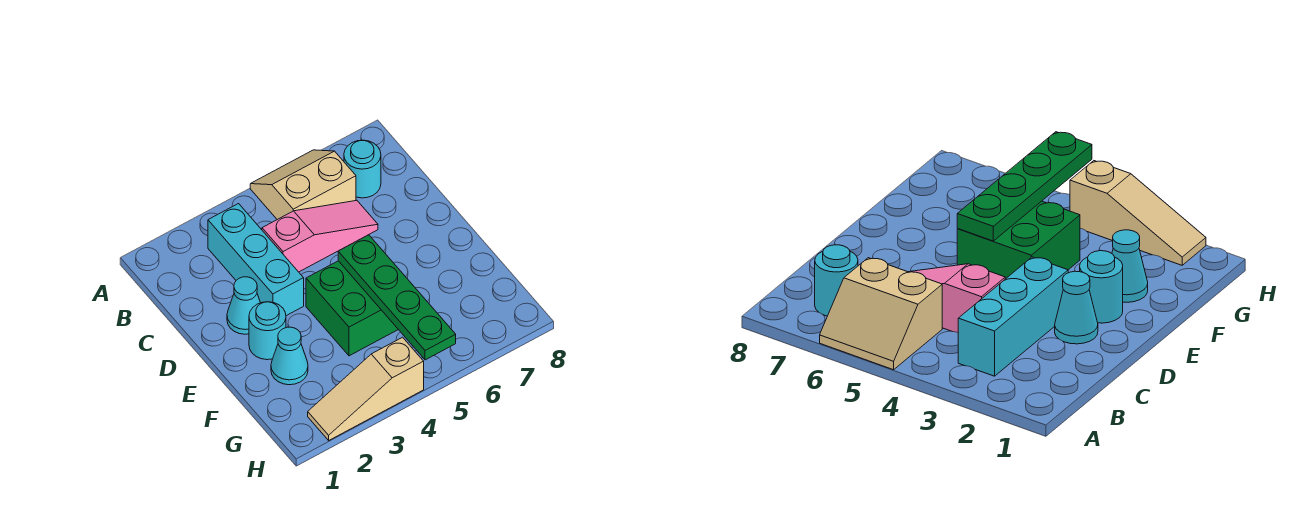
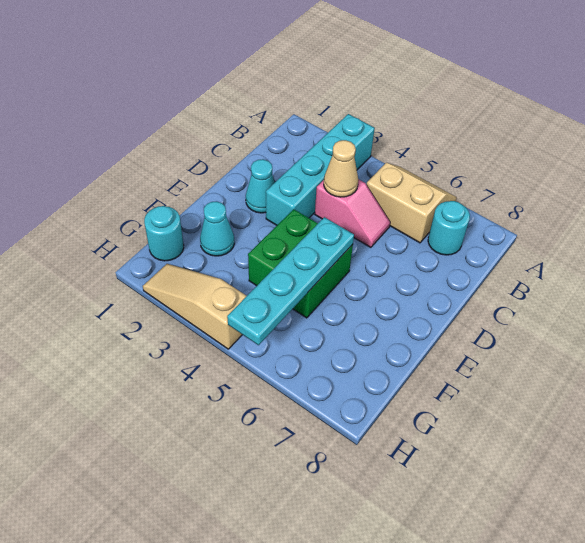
cyan brick B3:D3 level 1 -> cyan brick A3:D3 level 1
pink slope C4:C6 level 1 top 4 -> pink slope C4:C5 level 1 top 4
none -> tan cone C4 level 2
cyan round brick E2 level 1 -> cyan round brick G1 level 1
green plate E5:H5 level 2 -> cyan plate E5:H5 level 2

